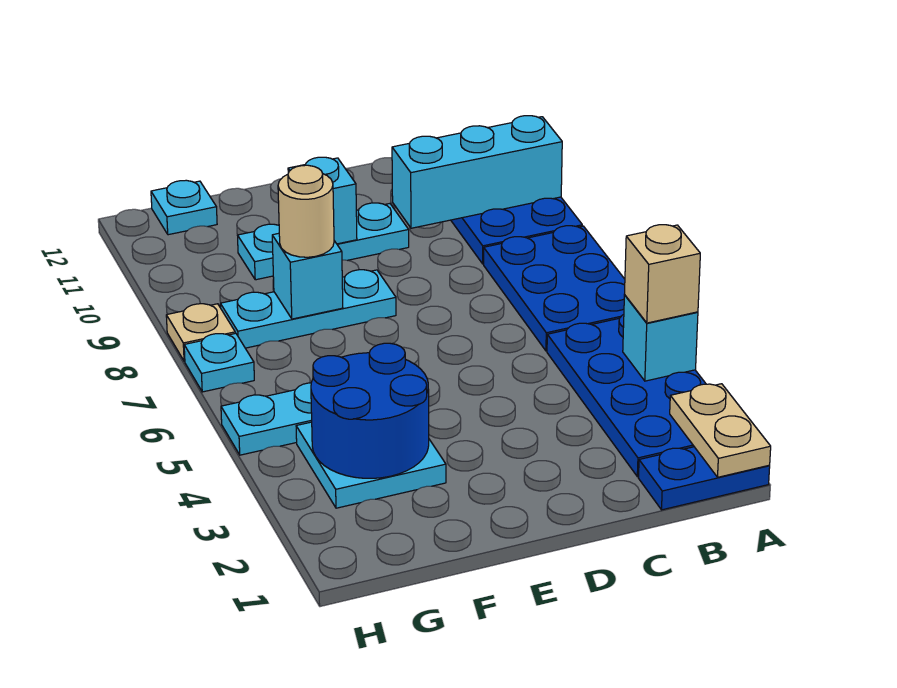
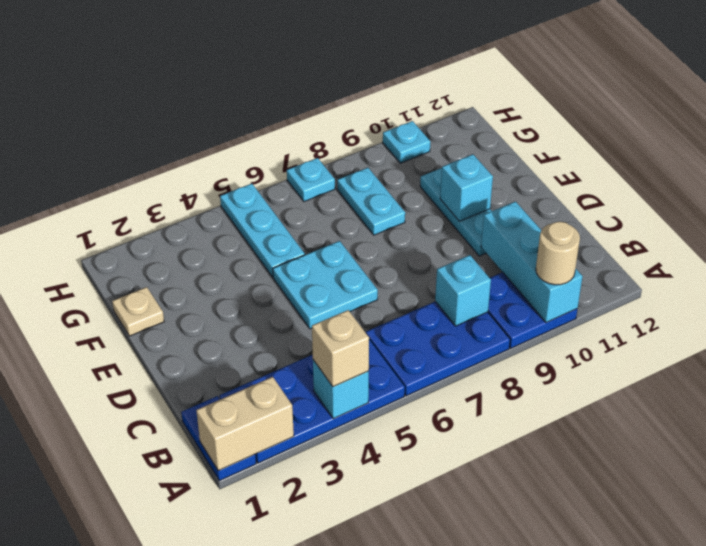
tan plate A1:A2 level 2 -> tan brick A1:A2 level 2
cyan plate E8:G8 level 1 -> cyan plate F8:G8 level 1
cyan plate F3:G4 level 1 -> cyan plate D5:E6 level 1
blue round brick F3:G4 level 2 -> none
cyan brick F8 level 2 -> cyan brick B8 level 2
tan round brick F8 level 3 -> tan round brick A10 level 3
cyan plate G12 level 1 -> cyan plate H10 level 1
tan plate H8 level 1 -> tan plate F1 level 1

